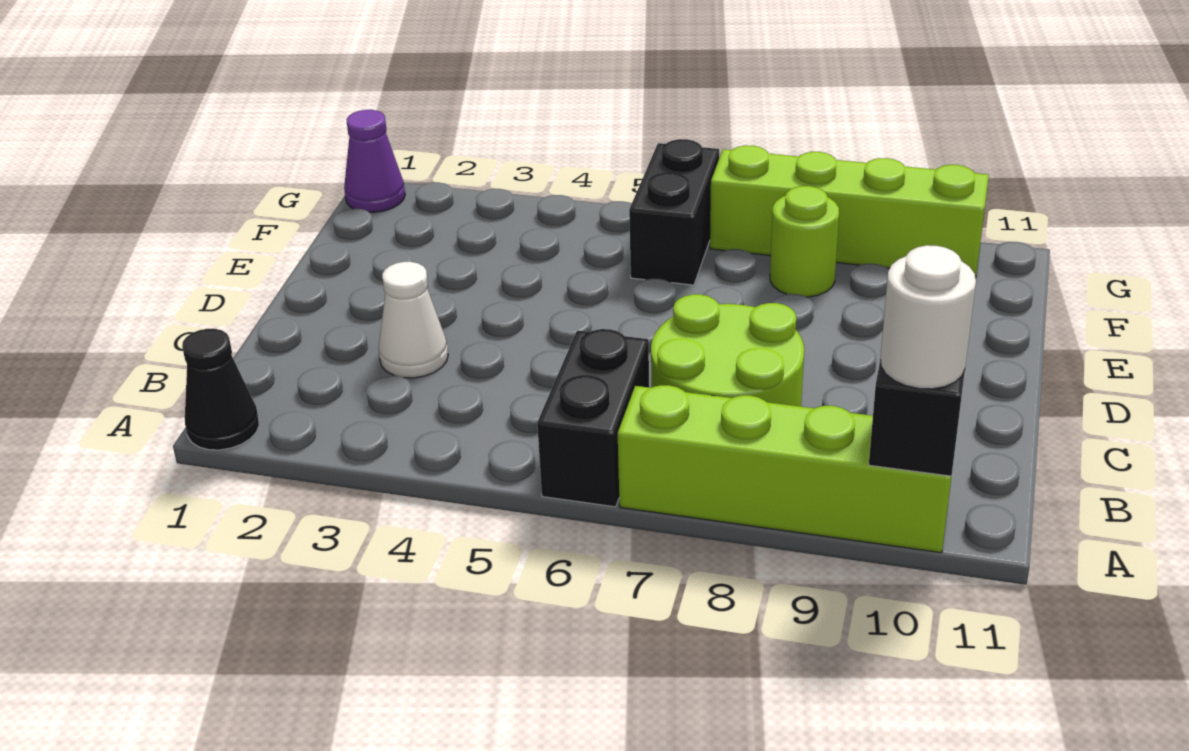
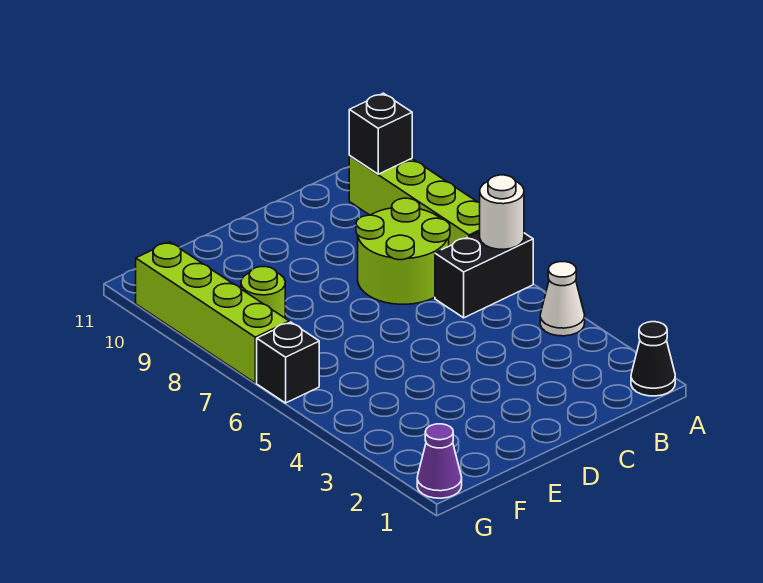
white round brick A10 level 3 -> white round brick A6 level 2
white cone C3 level 1 -> white cone A4 level 1
black brick F6:G6 level 1 -> black brick G6 level 1

